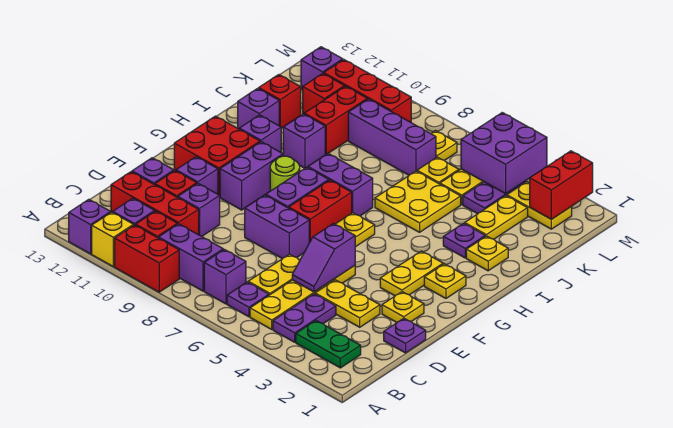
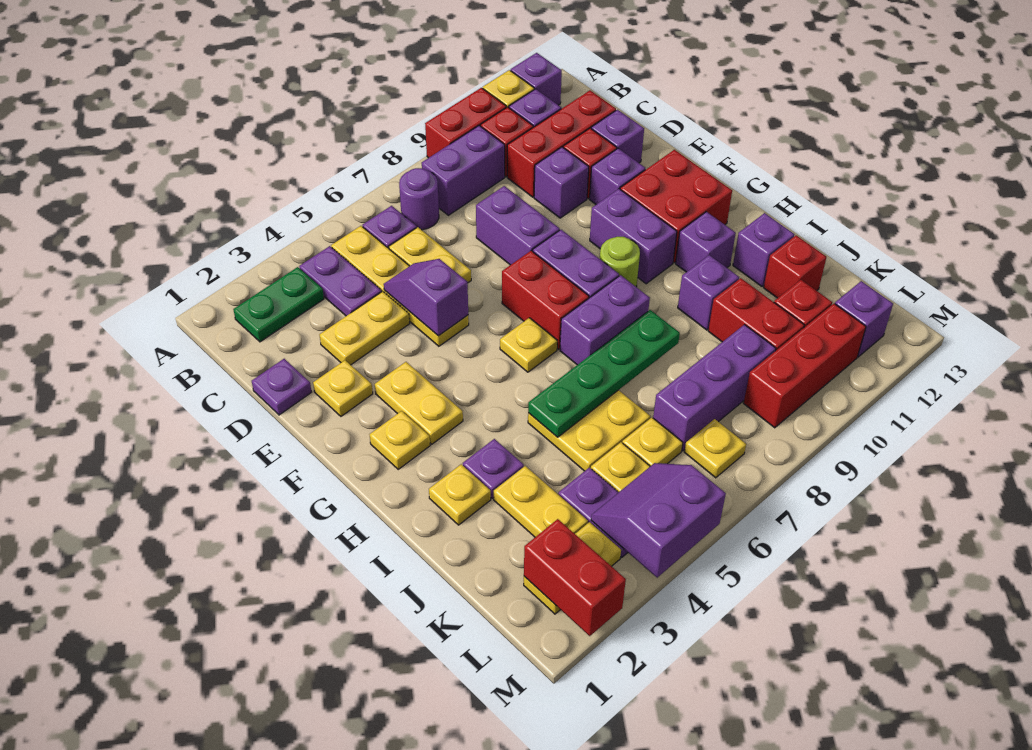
purple brick B7 level 1 -> purple round brick B7 level 1
purple brick E7:E8 level 1 -> purple brick D8:E8 level 1
none -> green plate I5:I8 level 2
purple brick L4:M5 level 2 -> purple slope L4:M5 level 2 top M

